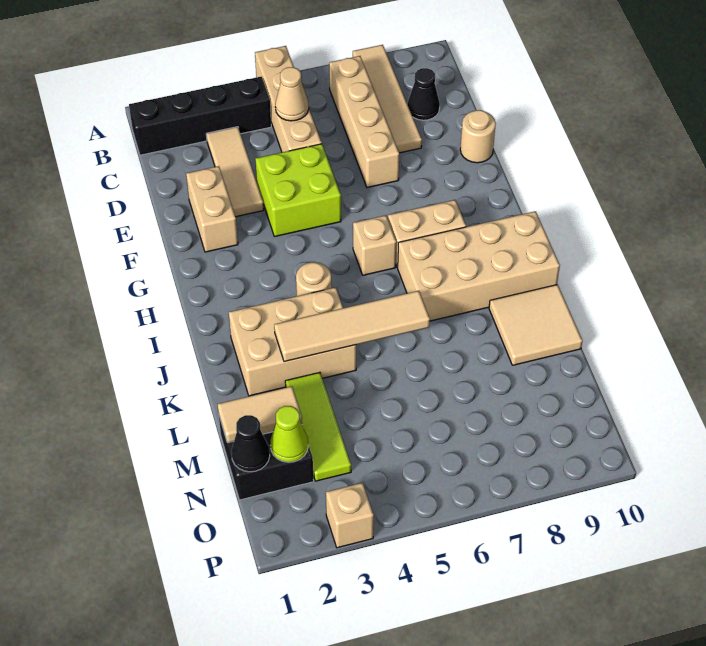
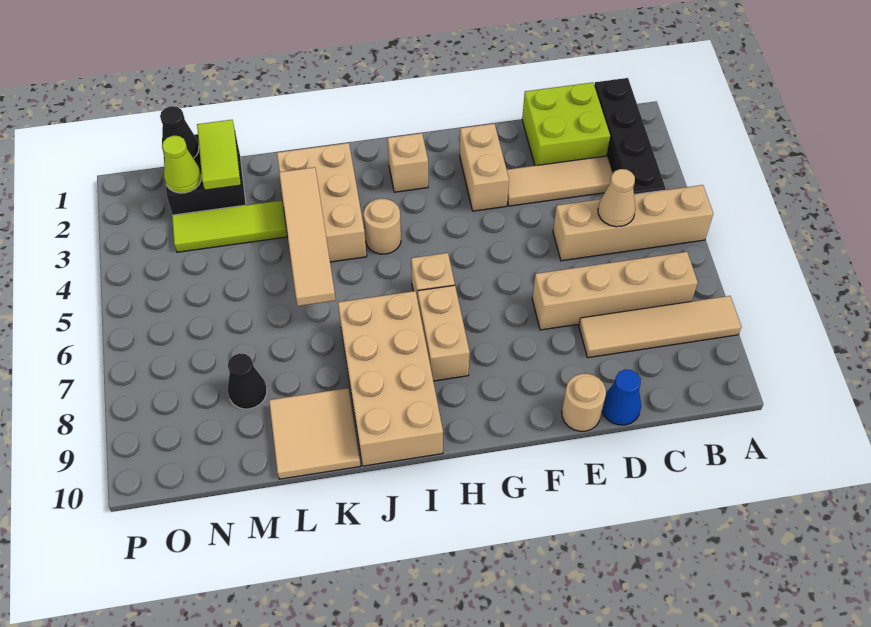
black cone C9 level 1 -> black cone M8 level 1
none -> blue cone D10 level 1
tan brick E2:F2 level 1 -> tan brick F2:F3 level 1
lime brick E4:F5 level 1 -> lime brick C1:D2 level 1
tan tile M1:M2 level 2 -> lime tile M1:M2 level 2
tan brick P3 level 1 -> tan brick H2 level 1

